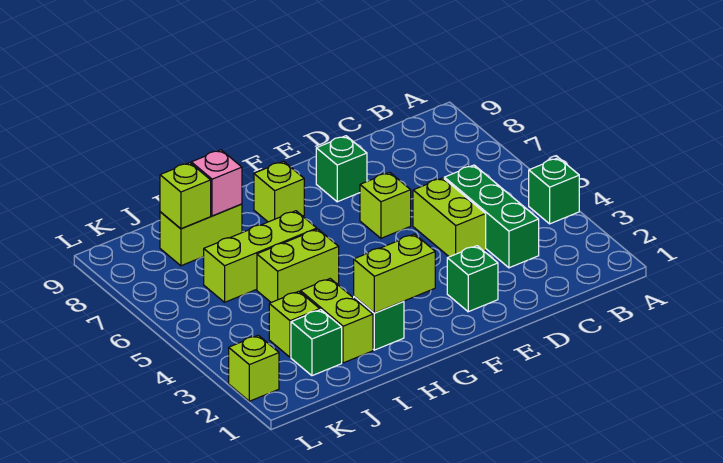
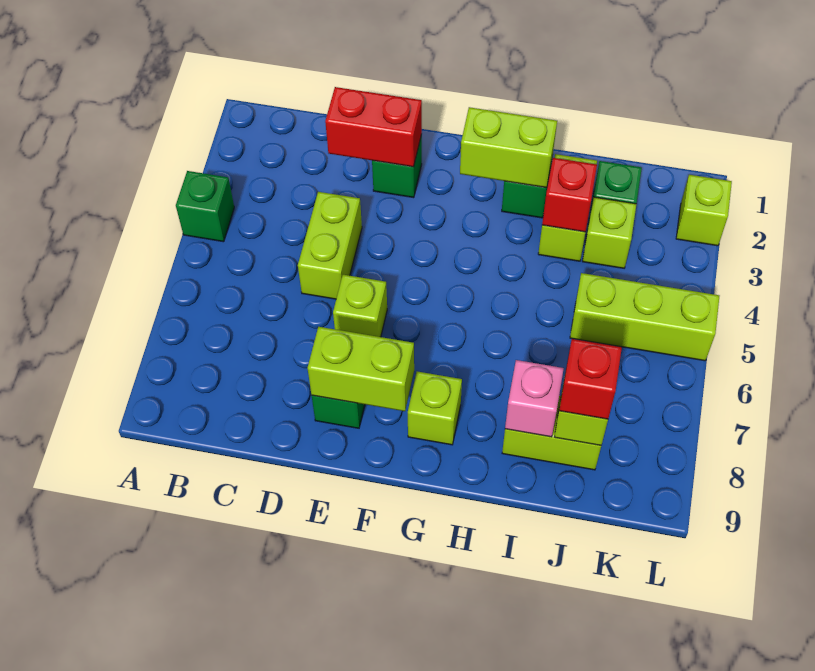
green brick C3:C5 level 1 -> none
none -> red brick D2:E2 level 2
lime brick H5:I5 level 1 -> lime brick E8:F8 level 2
lime brick H6:J6 level 1 -> lime brick J5:L5 level 1
none -> red brick I3 level 2
none -> red brick J8 level 3

